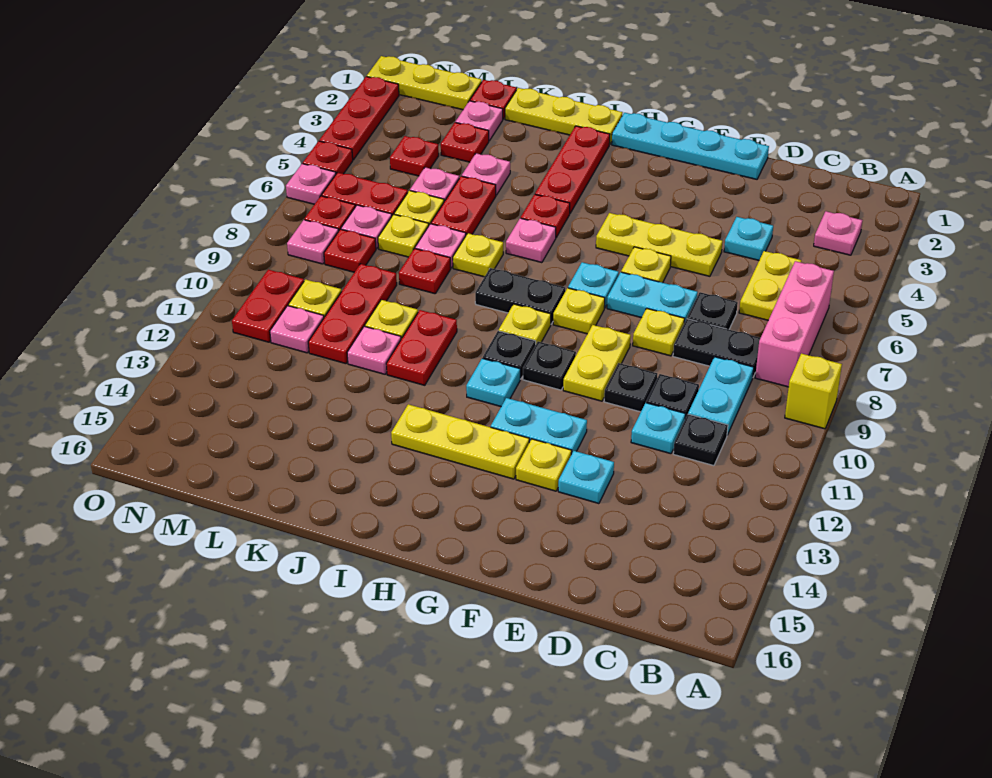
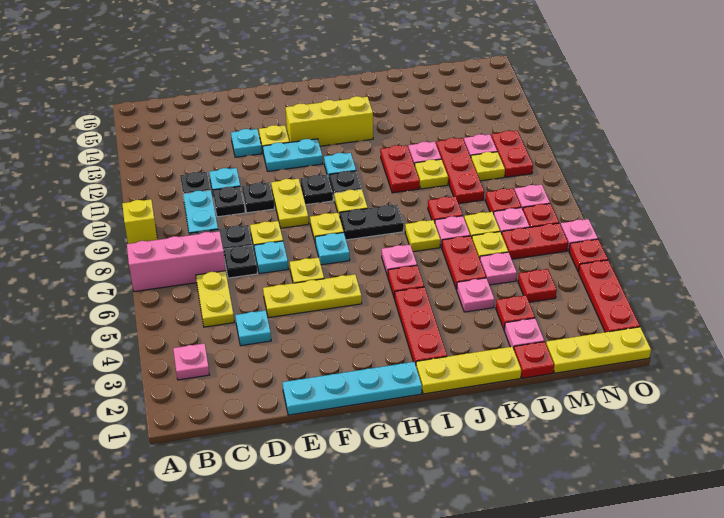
pink brick B6:B8 level 1 -> pink brick A7:C7 level 1
cyan plate E7:F7 level 1 -> cyan plate E7 level 1
yellow plate G13:I13 level 1 -> yellow brick G13:I13 level 1

